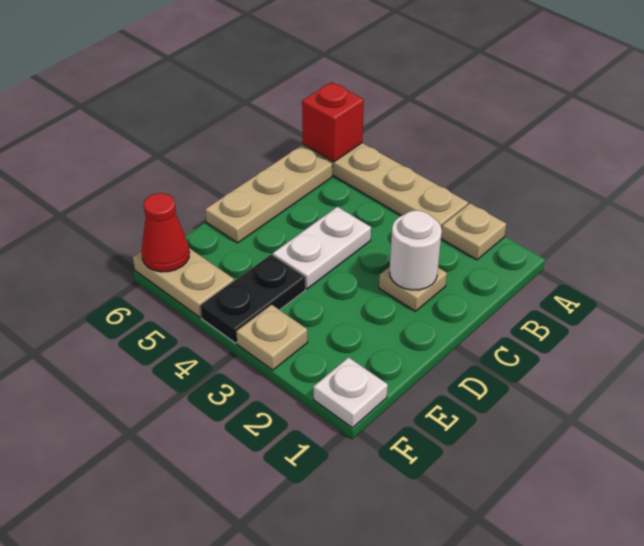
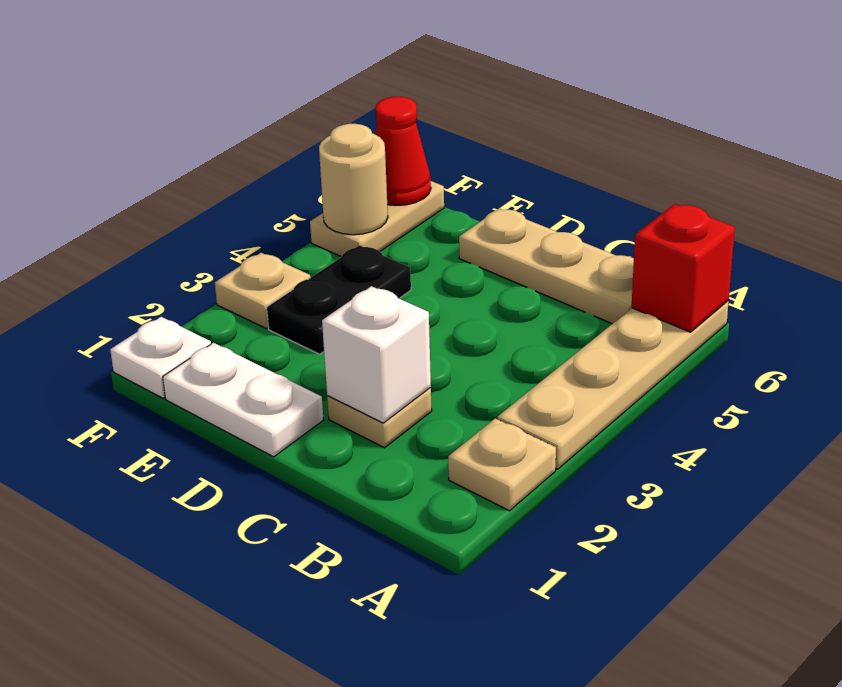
white round brick C2 level 2 -> white brick C2 level 2
white plate C4:D4 level 1 -> white plate D1:E1 level 1
black plate E4:F4 level 1 -> black plate E3:E4 level 1
none -> tan round brick F5 level 2

